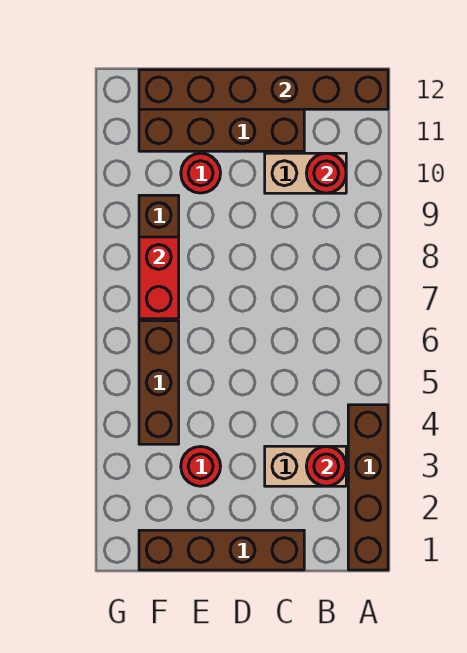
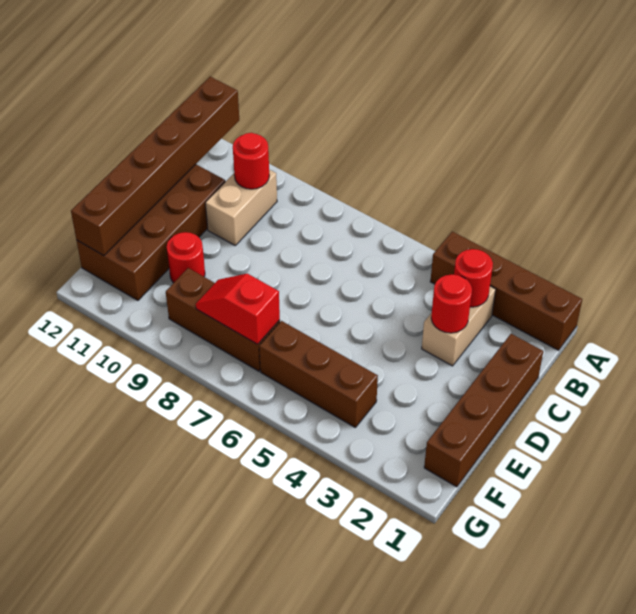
red round brick E3 level 1 -> red round brick C3 level 2
red brick F7:F8 level 2 -> red slope F7:F8 level 2 top 7

